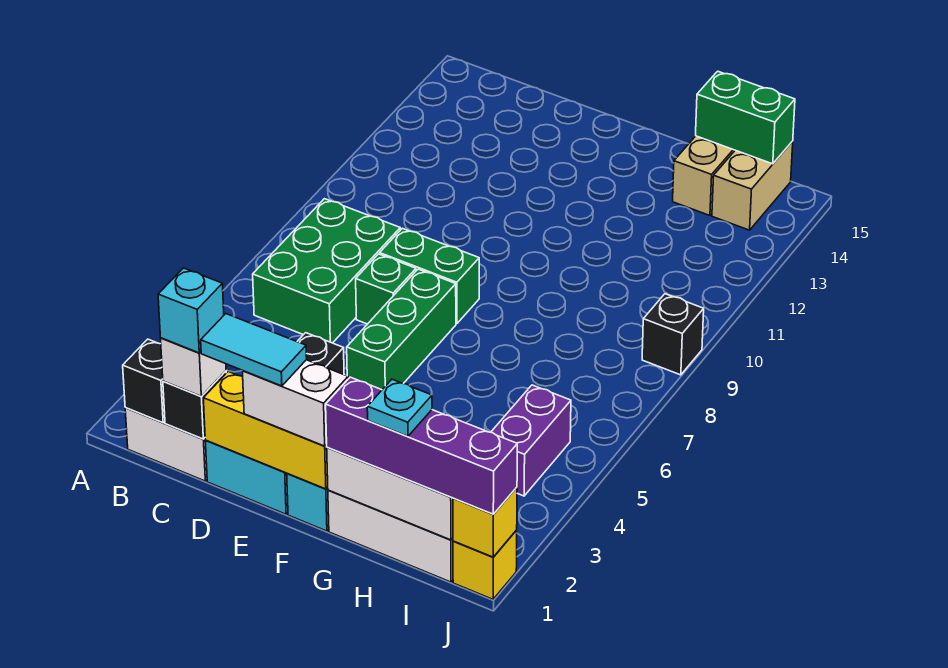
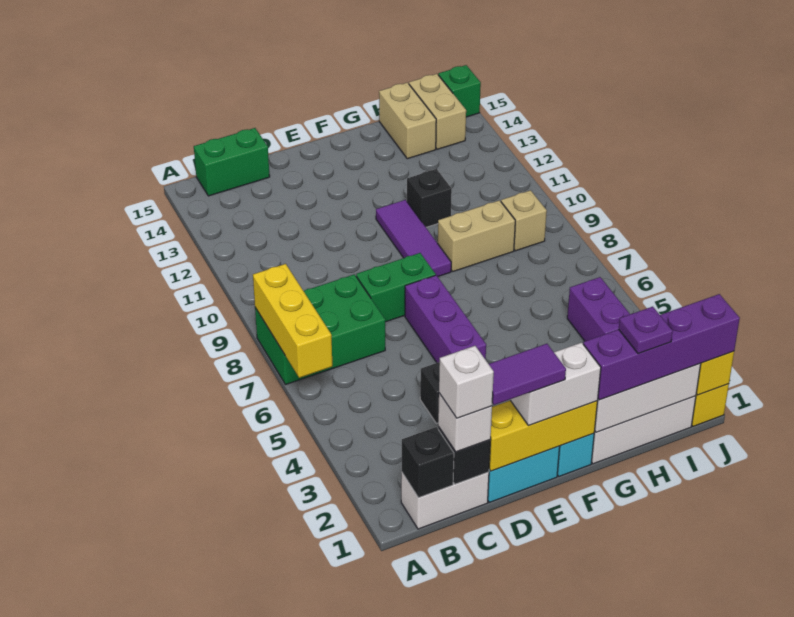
none -> yellow brick A6:A8 level 2
green brick B6:C8 level 1 -> green brick A7:C8 level 1
cyan brick C1 level 4 -> white brick C1 level 4
cyan tile D1:E1 level 4 -> purple tile D1:E1 level 4
green brick D7 level 1 -> green brick J15 level 1
green brick E5:E7 level 1 -> purple brick E5:E7 level 1
none -> purple tile F9:F11 level 1
none -> tan brick G9:H9 level 1
cyan plate H1 level 4 -> purple plate H1 level 4
green brick H15:I15 level 2 -> green brick B15:C15 level 1
none -> tan brick I9 level 1
black brick J9 level 1 -> black brick G11 level 1

